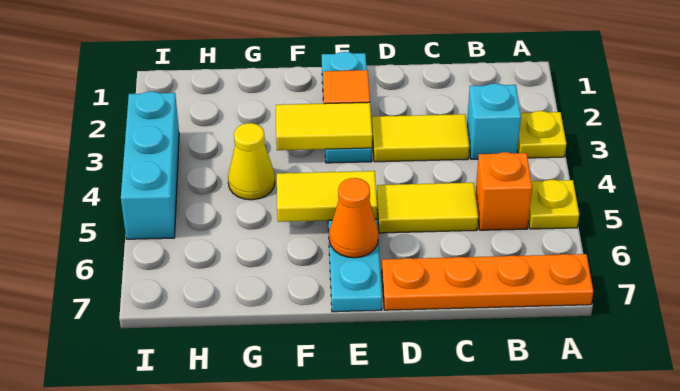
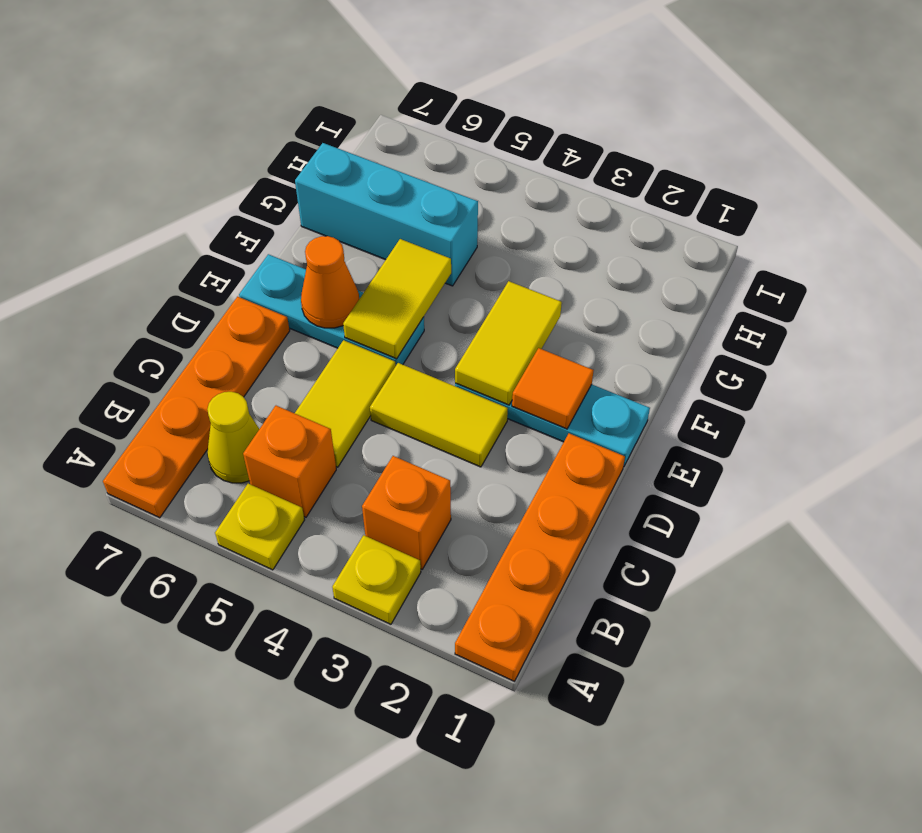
none -> orange plate A1:D1 level 1
cyan brick B3 level 1 -> orange brick B3 level 1
yellow tile C3:D3 level 1 -> yellow tile D3:D4 level 1
yellow cone G4 level 1 -> yellow cone B6 level 1
cyan brick I3:I5 level 1 -> cyan brick G5:G7 level 1

